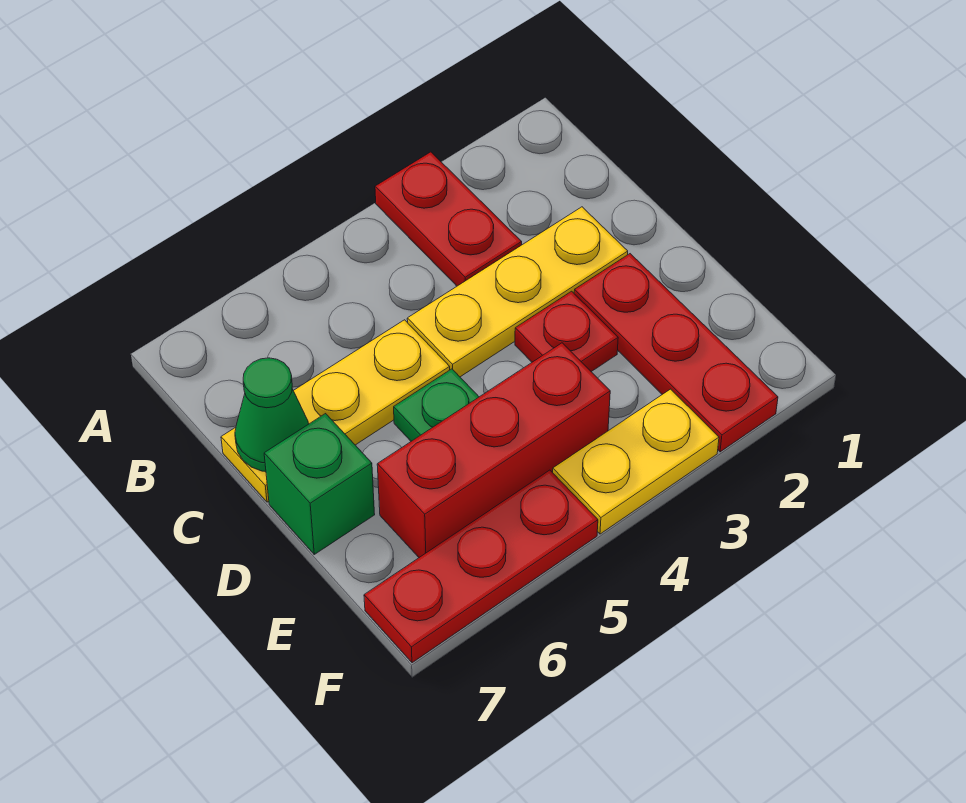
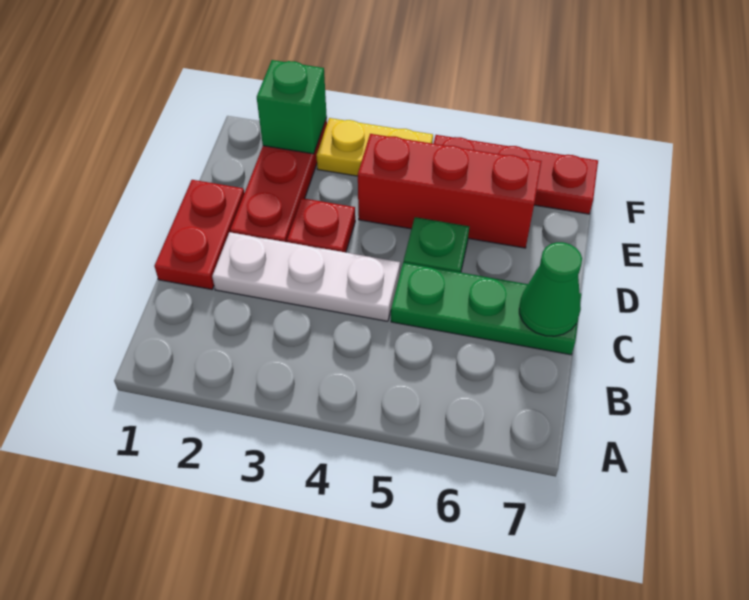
red plate A3:B3 level 1 -> red plate C1:D1 level 1
yellow plate C2:C4 level 1 -> white plate C2:C4 level 1
yellow plate C5:C7 level 1 -> green plate C5:C7 level 1
green brick D7 level 1 -> green brick F2 level 2

